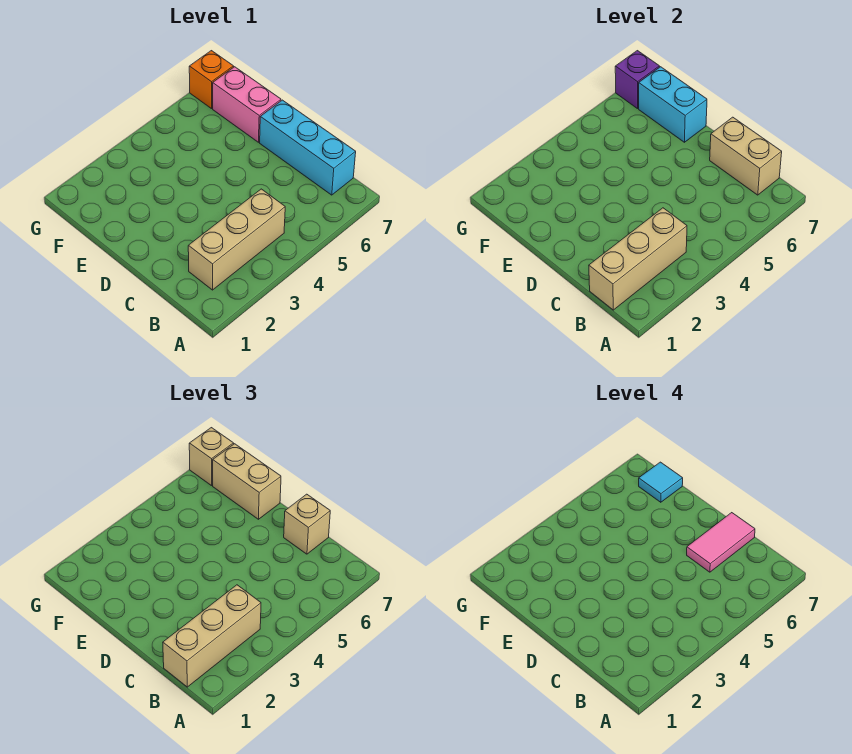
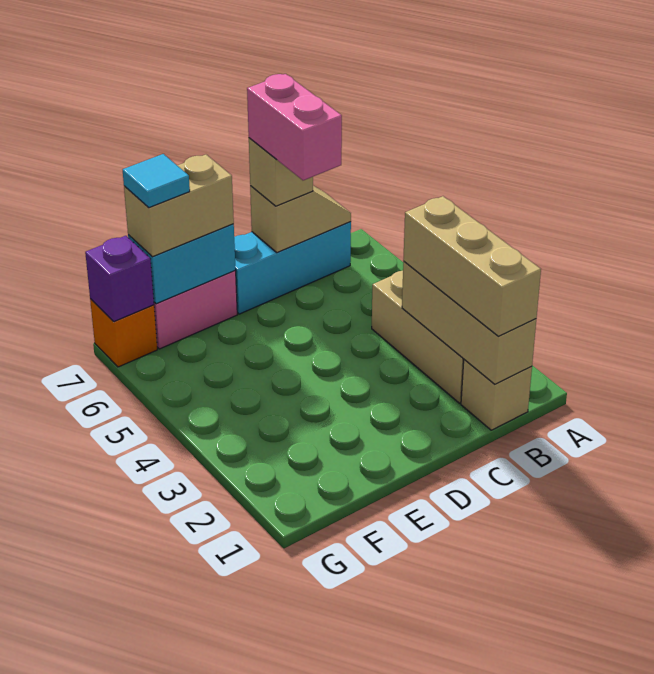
tan brick B7:C7 level 2 -> tan slope B7:C7 level 2 top C
pink tile C6:C7 level 4 -> pink brick C6:C7 level 4
tan brick G7 level 3 -> tan brick B1 level 1

